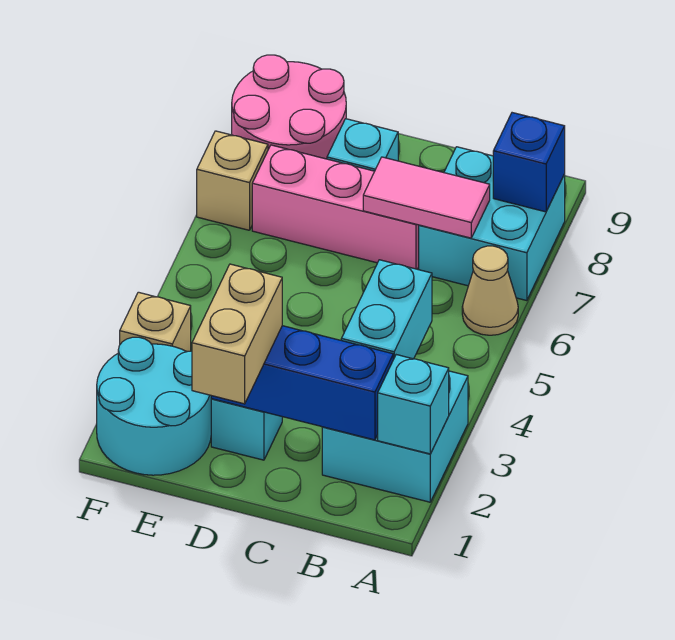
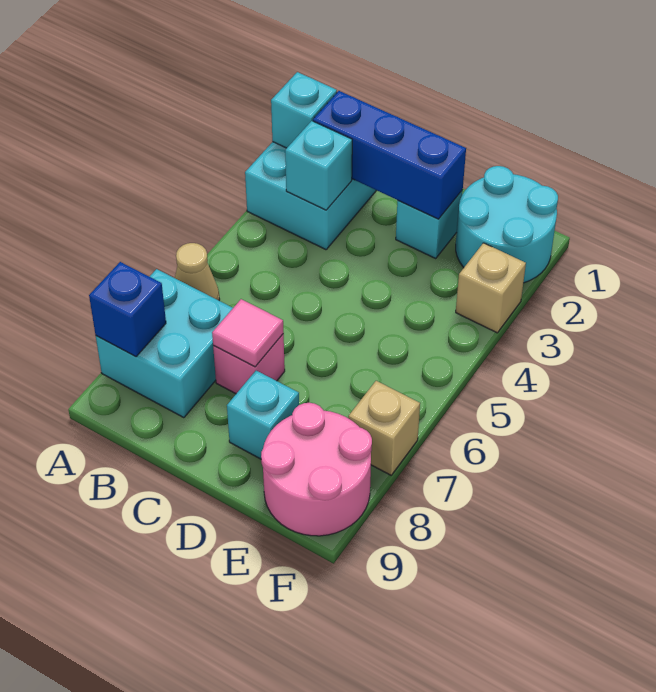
cyan brick B3:B4 level 2 -> cyan brick B3 level 2
pink tile B7:C7 level 2 -> pink tile C7 level 2
pink brick C7:E7 level 1 -> pink brick C7 level 1
tan brick D1:D2 level 3 -> none

